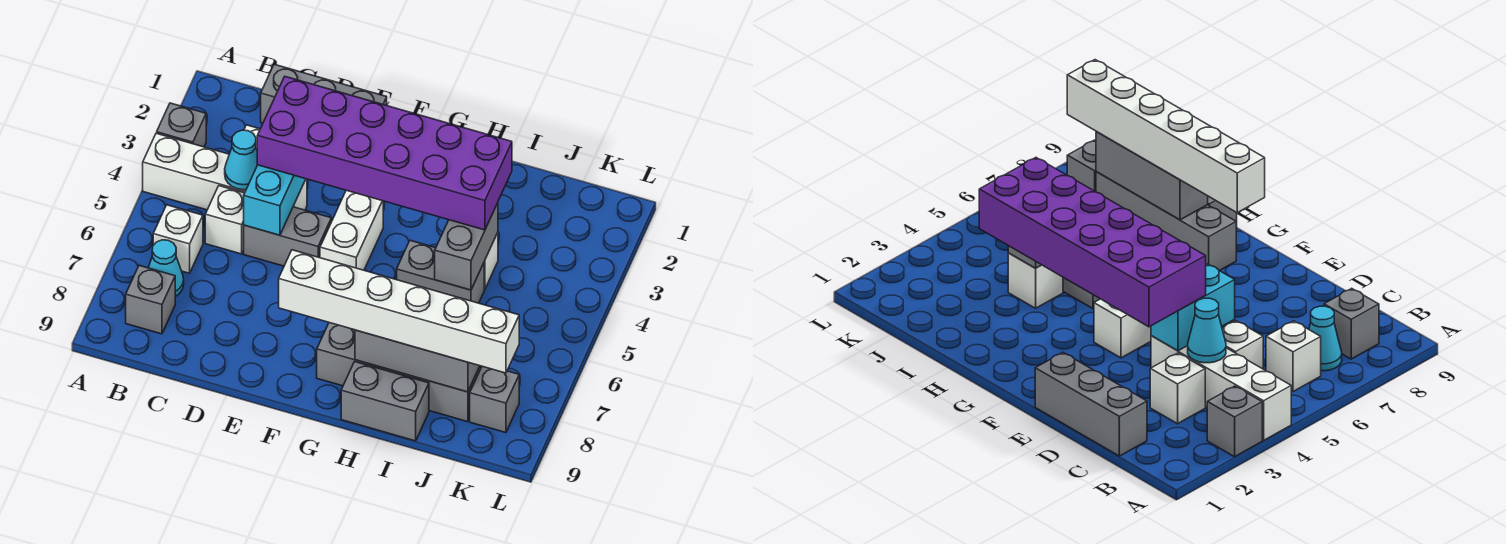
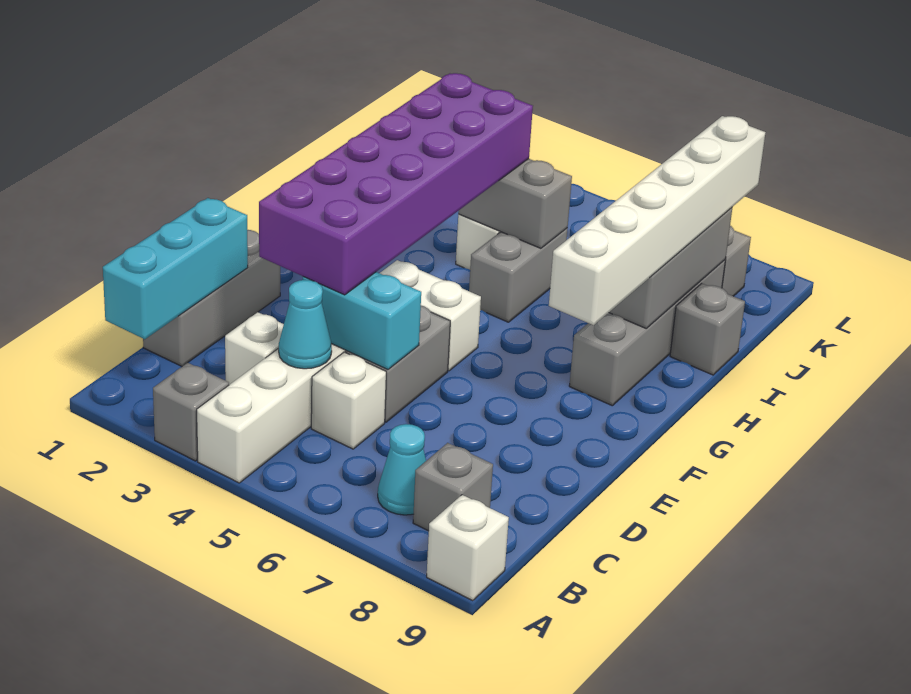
none -> cyan brick B1:D1 level 2
white brick B6 level 1 -> white brick A9 level 1
grey brick H9:I9 level 1 -> grey brick I9 level 1

